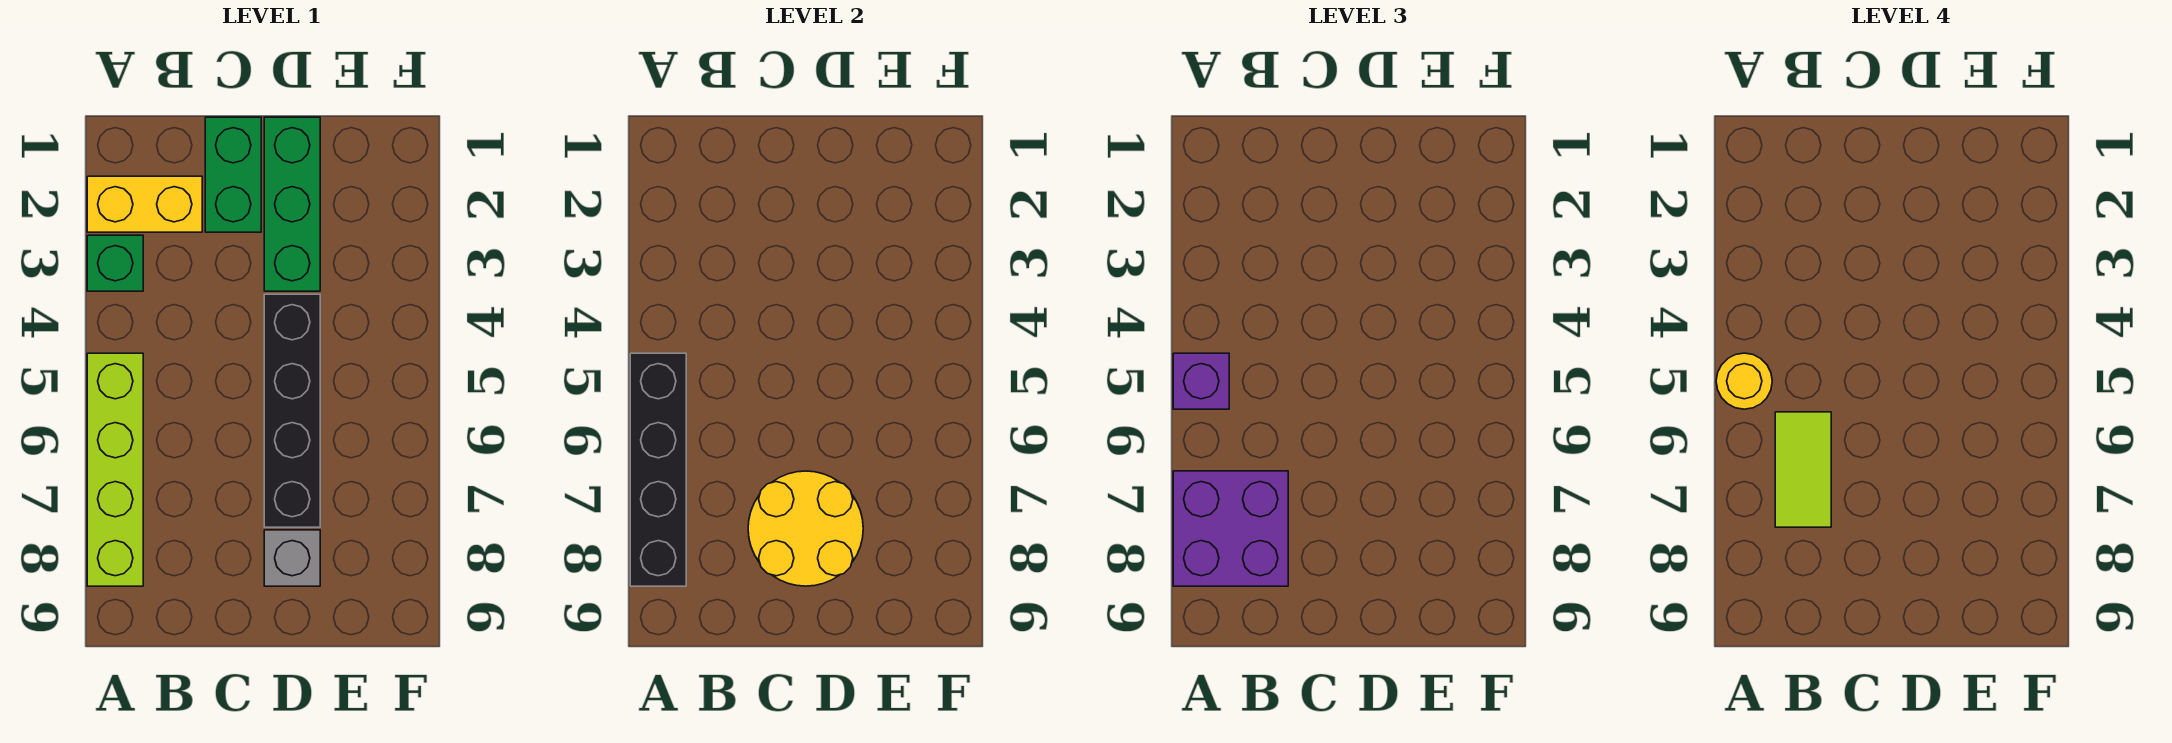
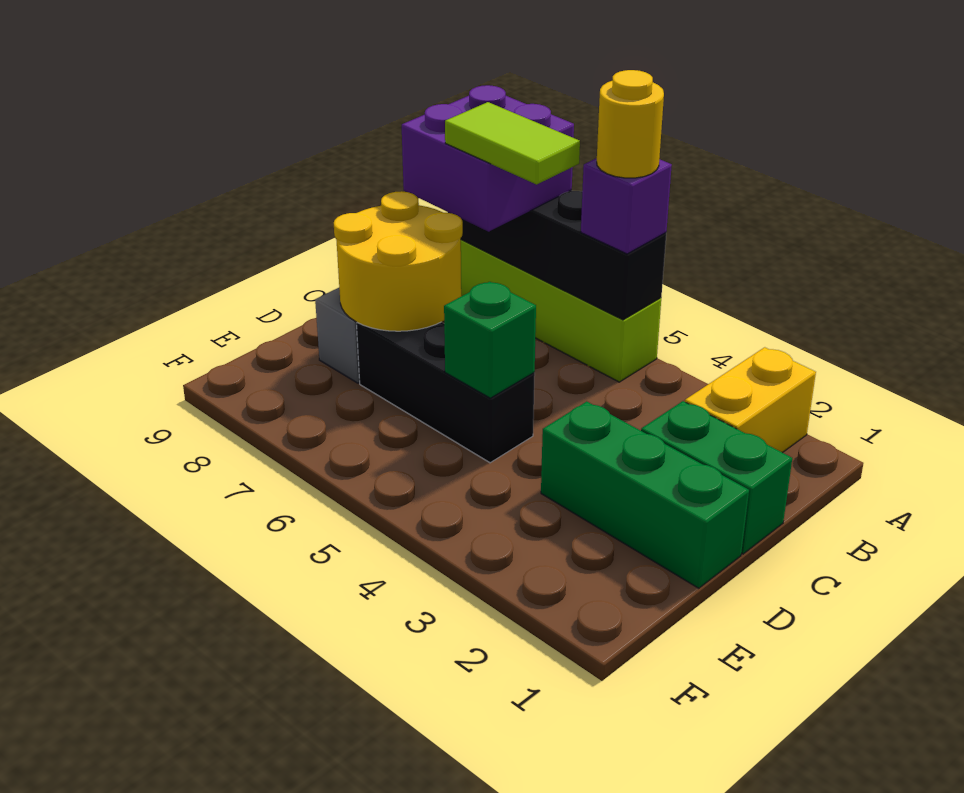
green brick A3 level 1 -> green brick D5 level 2
black brick D4:D7 level 1 -> black brick D5:D7 level 1

